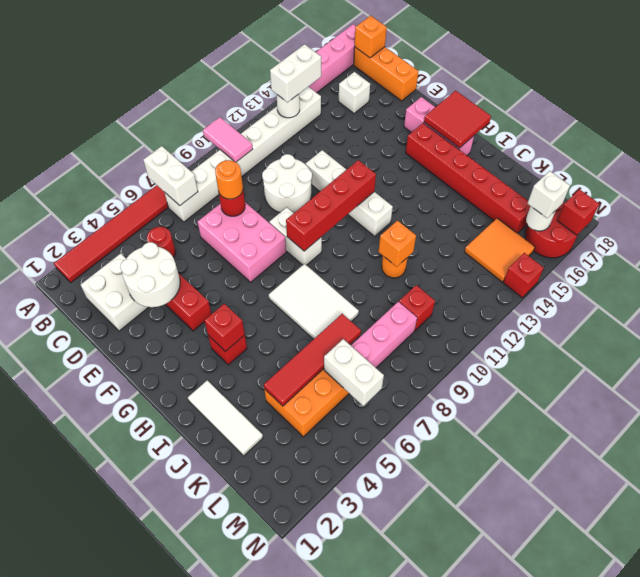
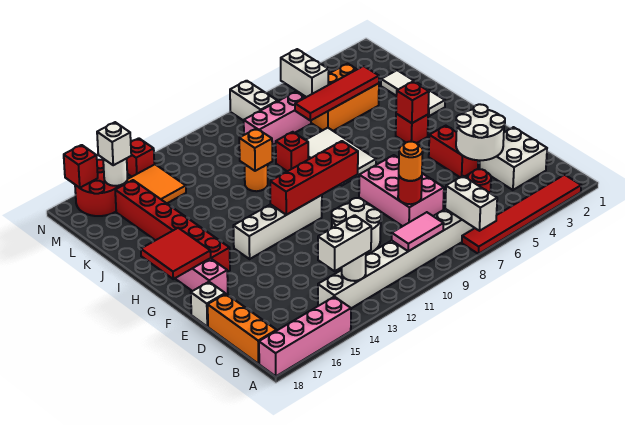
pink tile A10:B10 level 2 -> pink tile B9:B10 level 2
orange brick B18 level 2 -> none
white brick C16 level 1 -> white brick E18 level 1
white brick E12:H12 level 1 -> white brick G11:G14 level 1
white brick F9:G9 level 1 -> white brick M8:N8 level 1
red brick L10 level 1 -> red brick J9 level 1

